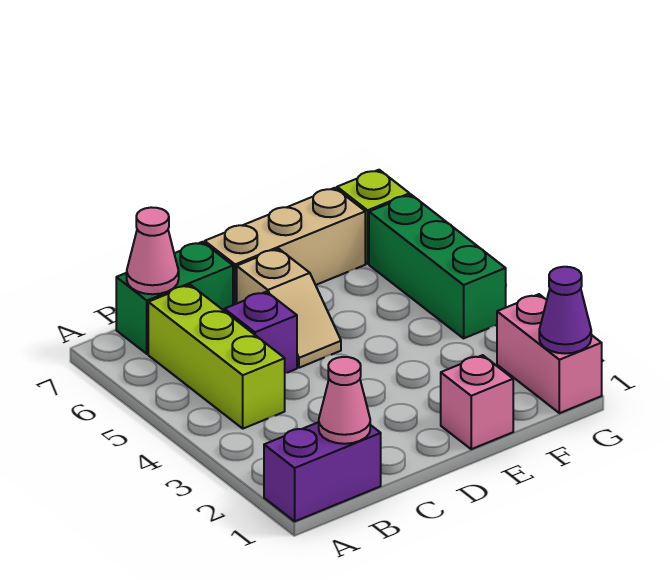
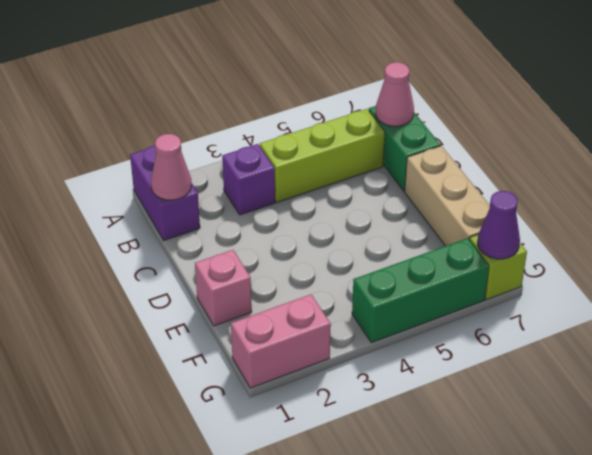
purple brick C5 level 1 -> purple brick B3 level 1
tan slope D5:D6 level 1 top 6 -> none
purple cone G1 level 2 -> purple cone G7 level 2

